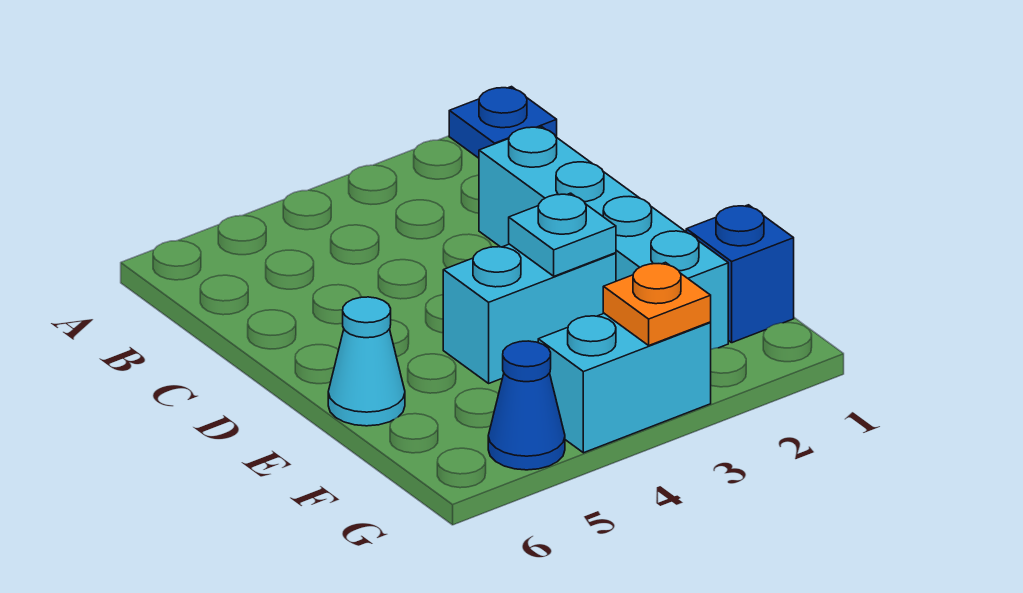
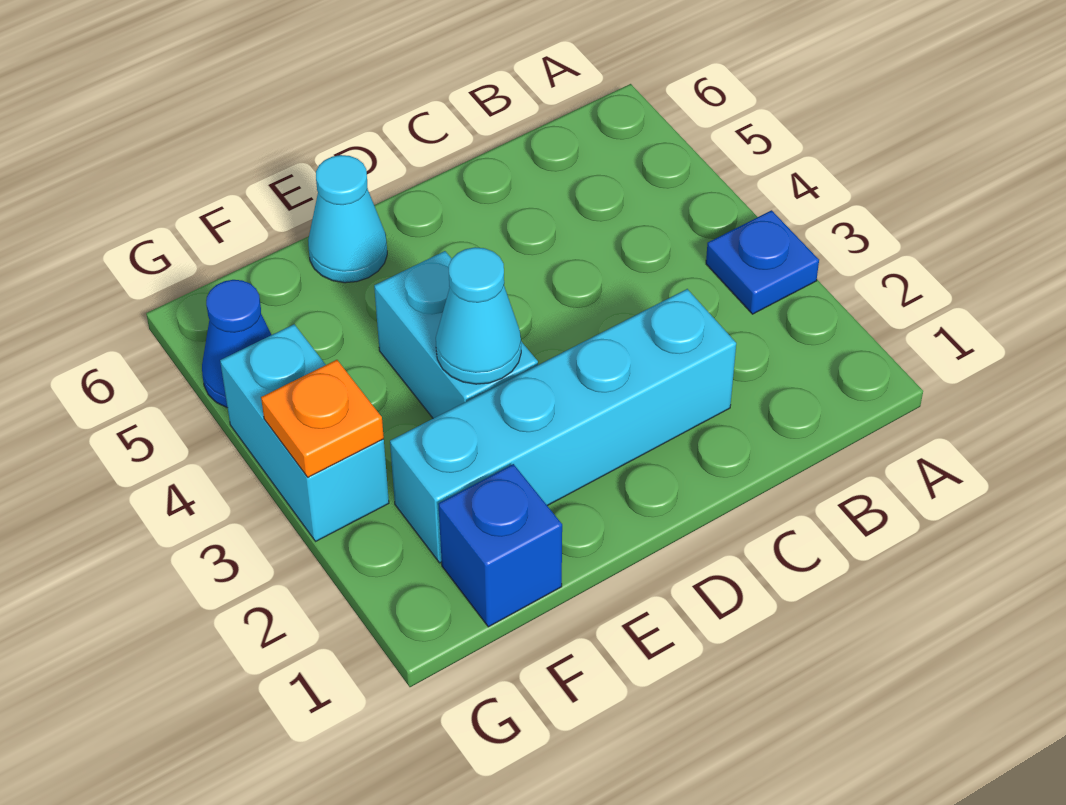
blue plate A1 level 1 -> blue plate A3 level 1
cyan plate E3 level 2 -> cyan cone E3 level 2

